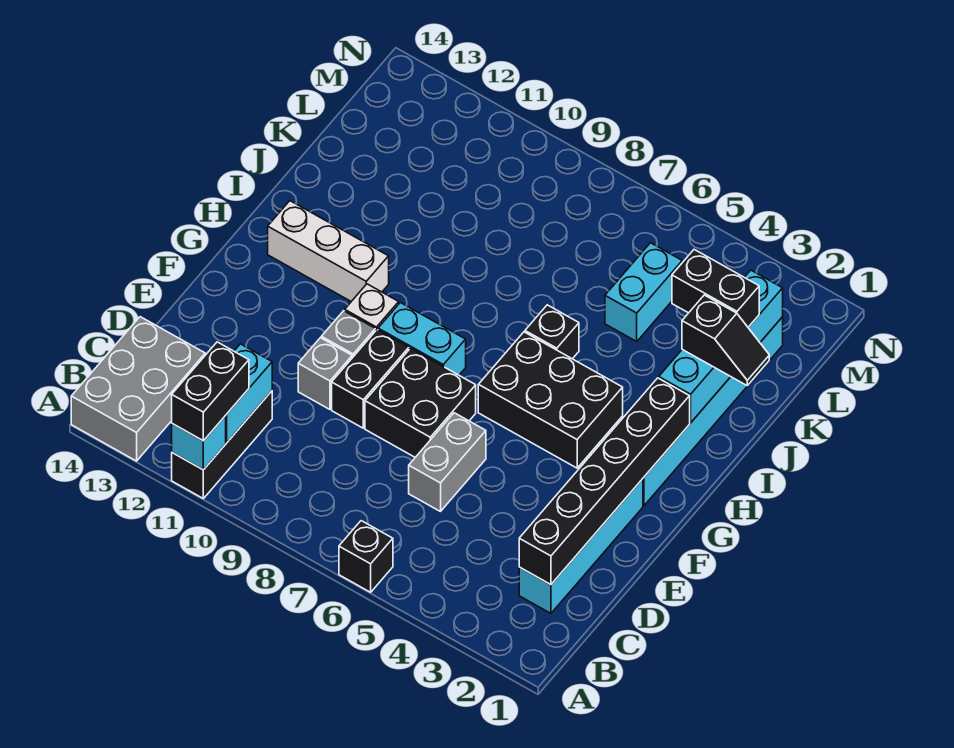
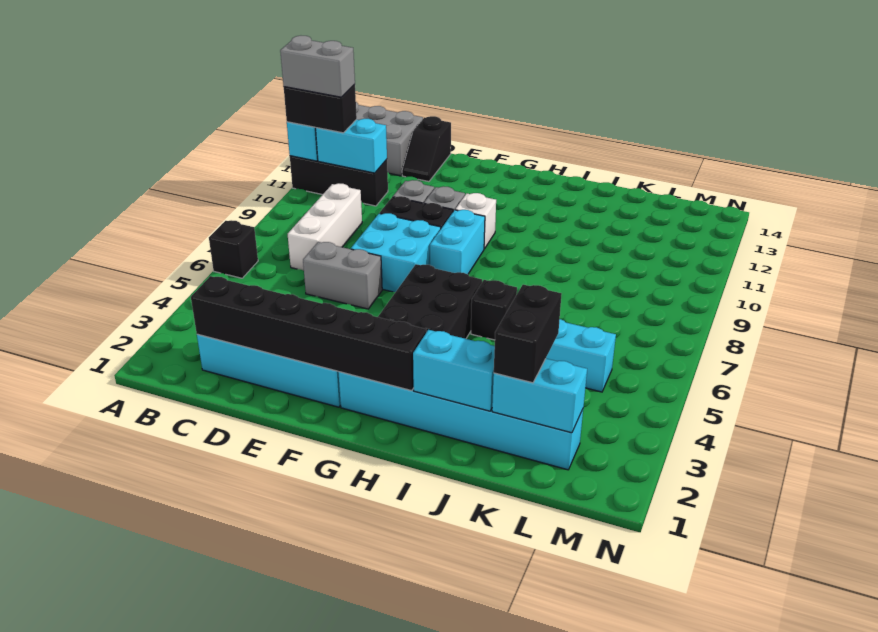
none -> grey brick A11:B11 level 4
black brick E7:F8 level 1 -> cyan brick E7:F8 level 1
white brick H11:H13 level 1 -> white brick C7:C9 level 1
black slope J1:J2 level 3 top 2 -> black slope D13:D14 level 1 top 14

